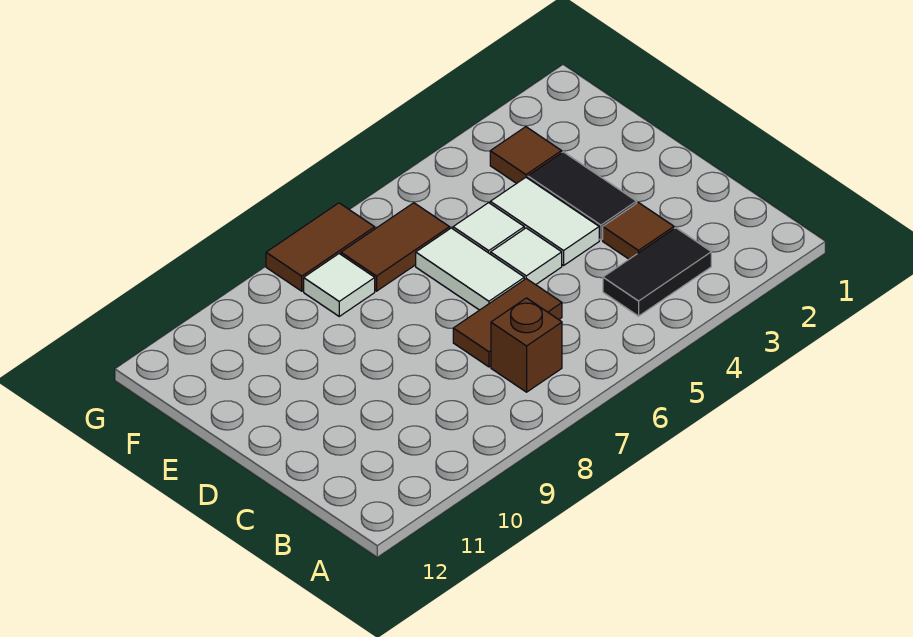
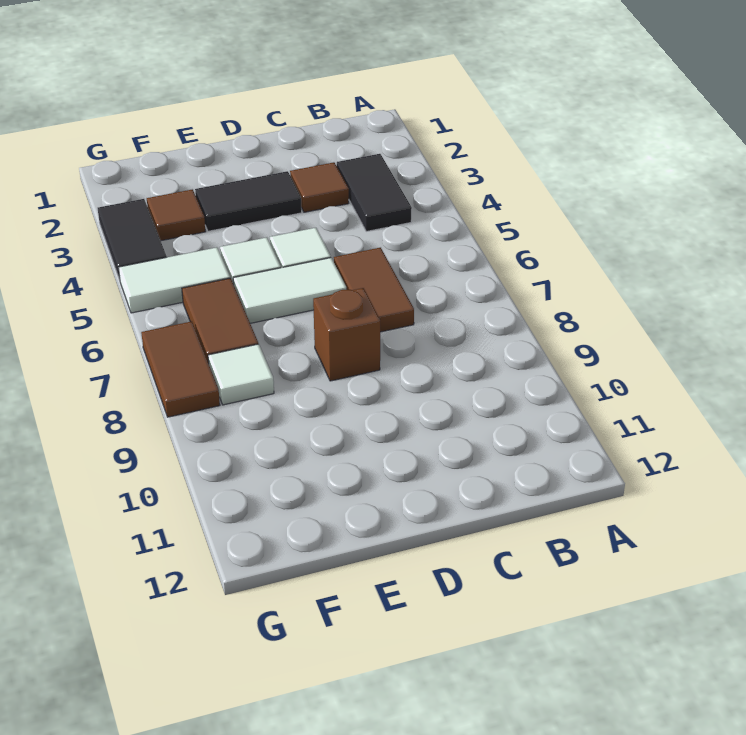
brown brick B7 level 1 -> brown brick D8 level 1
white tile D4:E4 level 1 -> white tile F5:G5 level 1
none -> black tile G3:G4 level 1

